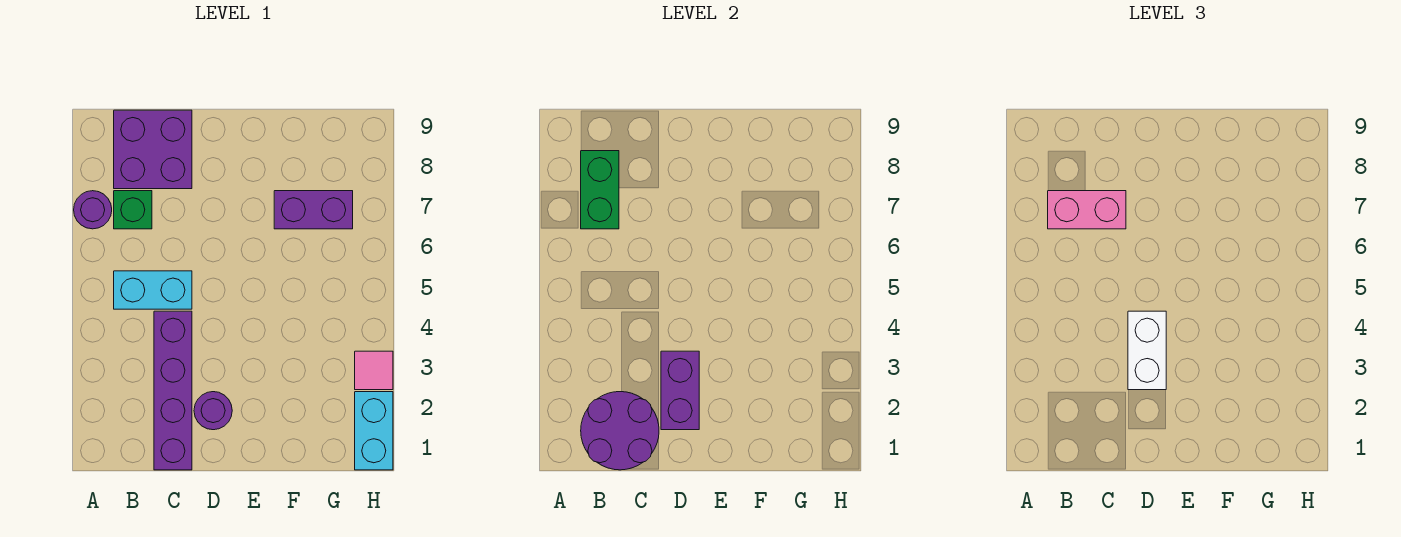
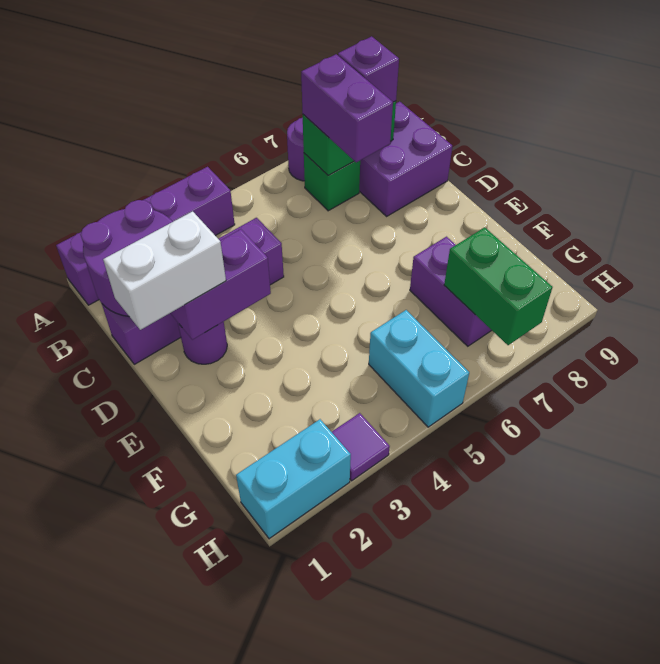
none -> purple brick A1:A4 level 1
cyan brick B5:C5 level 1 -> cyan brick G5:H5 level 1
pink brick B7:C7 level 3 -> purple brick B7:C7 level 3
none -> purple brick B8 level 3
white brick D3:D4 level 3 -> white brick D1:D2 level 3
none -> green brick G7:H7 level 2
pink tile H3 level 1 -> purple tile H3 level 1

